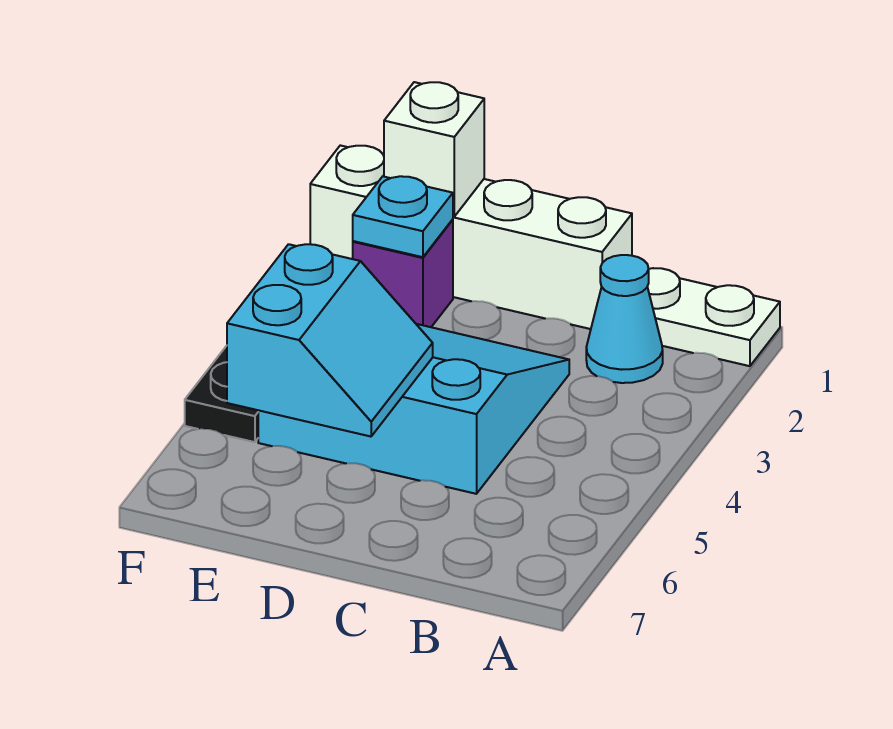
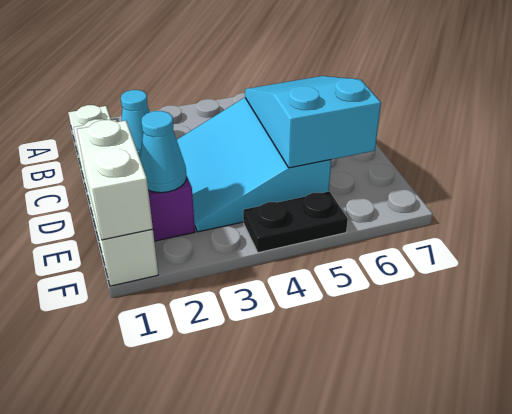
cyan slope D5:E6 level 2 top E -> cyan slope C5:E6 level 2 top E
white brick E1 level 2 -> white brick E1:F1 level 2
cyan plate E2 level 2 -> cyan cone E2 level 2

